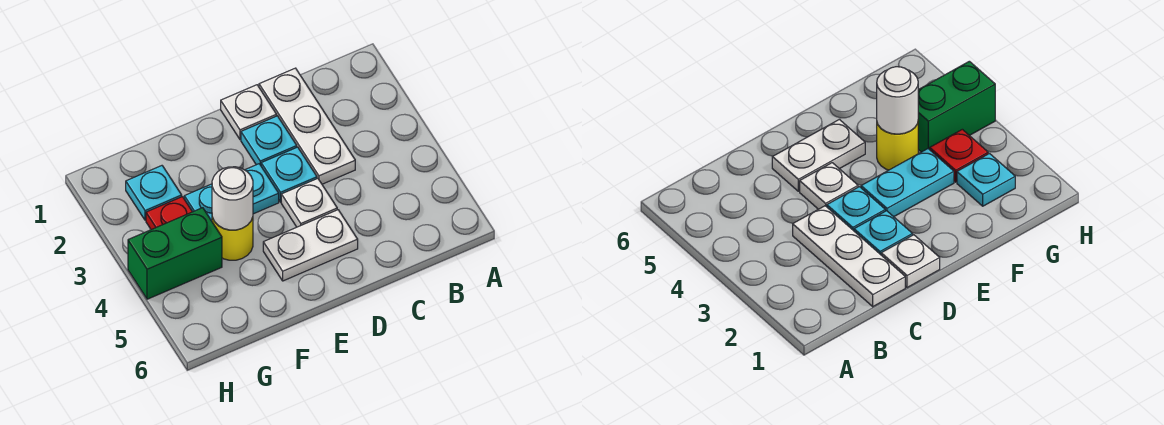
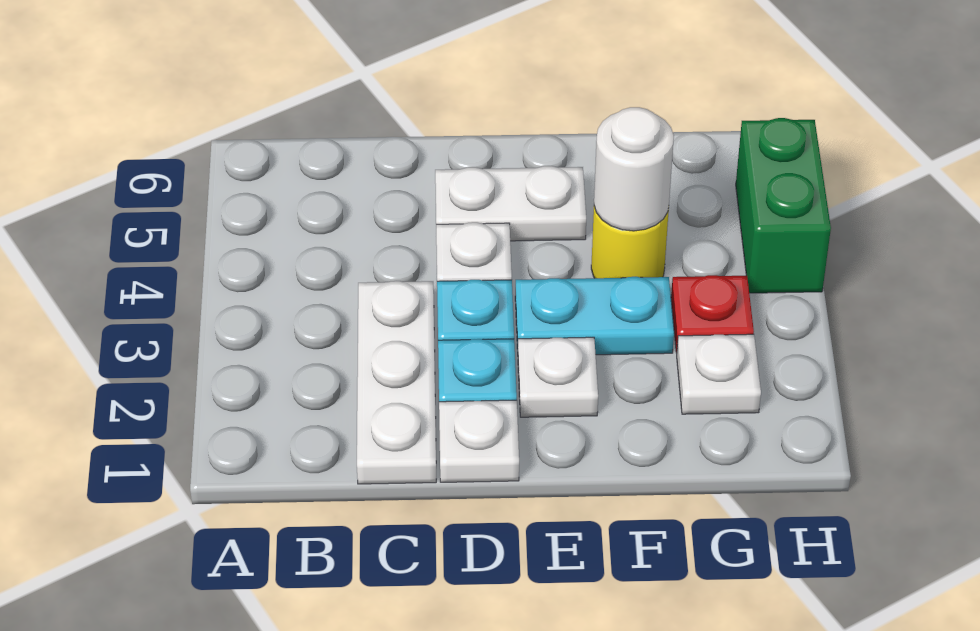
none -> white plate E2 level 1
cyan plate G2 level 1 -> white plate G2 level 1
green brick G4:H4 level 1 -> green brick H4:H5 level 1

